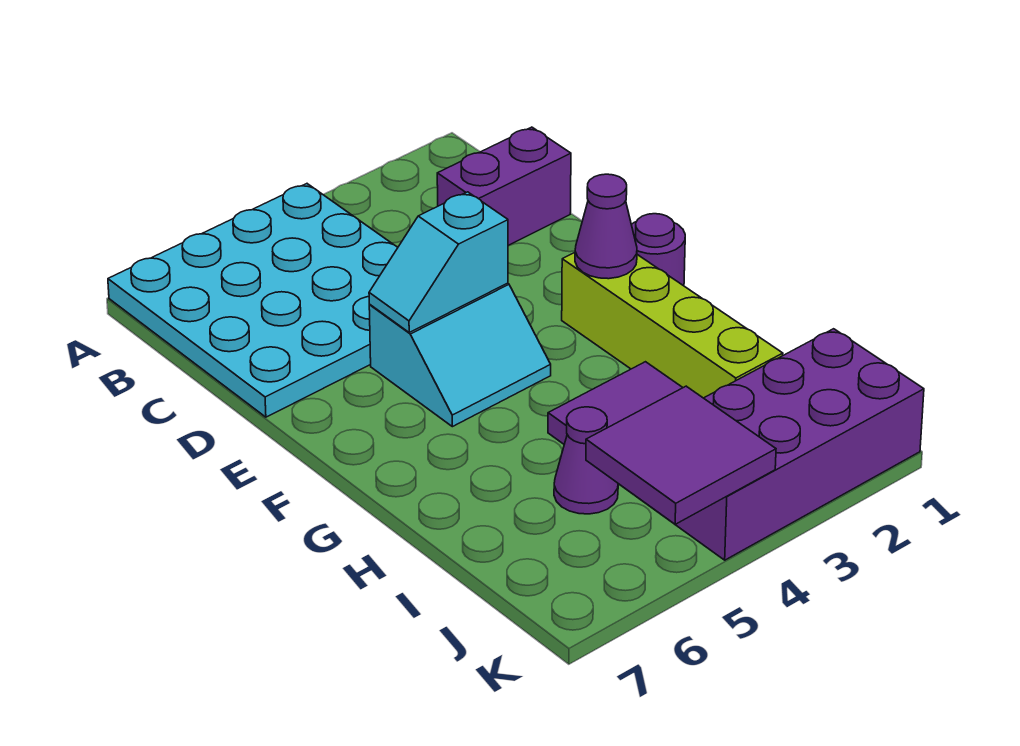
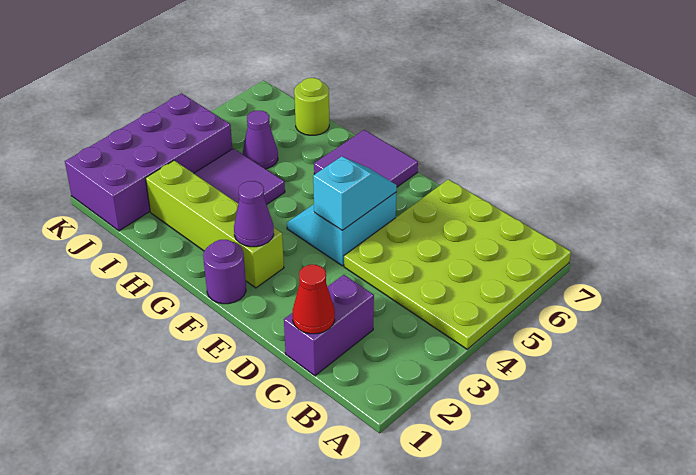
cyan plate A4:D7 level 1 -> lime plate A4:D7 level 1
none -> red cone C1 level 2
none -> lime round brick I7 level 1
purple tile J4:K5 level 2 -> purple tile F6:G7 level 1

